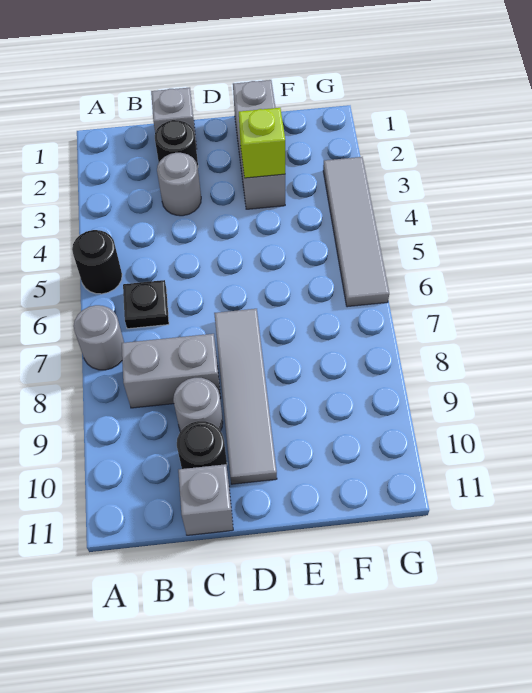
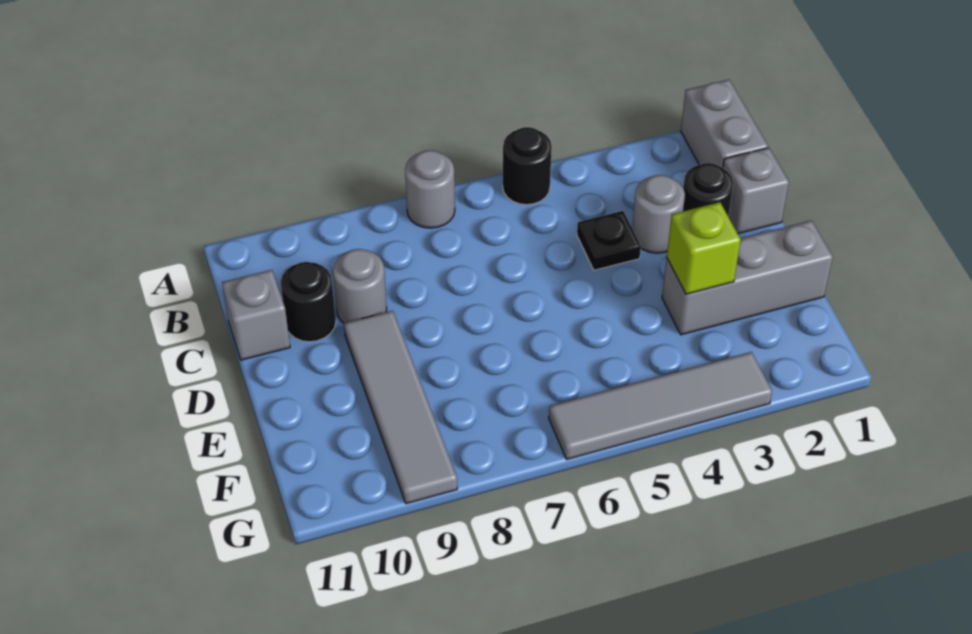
black plate B6 level 1 -> black plate C4 level 1
grey brick B8:C8 level 1 -> grey brick A1:B1 level 1
grey tile D7:D10 level 1 -> grey tile D9:G9 level 1

